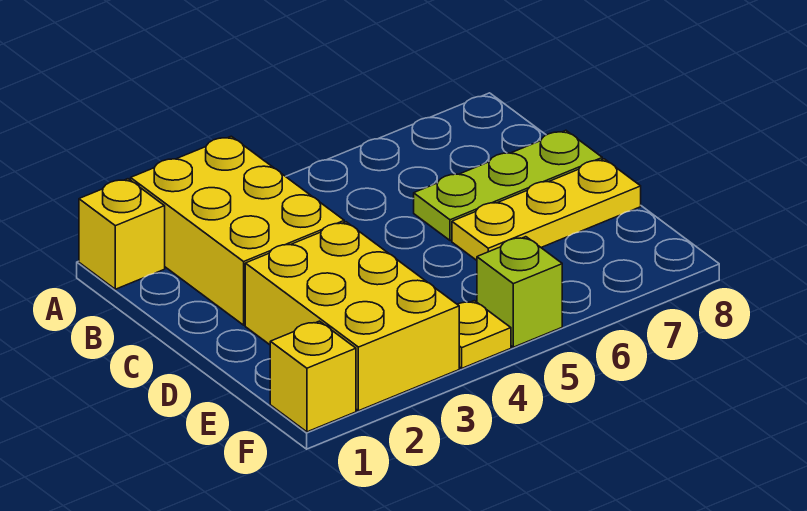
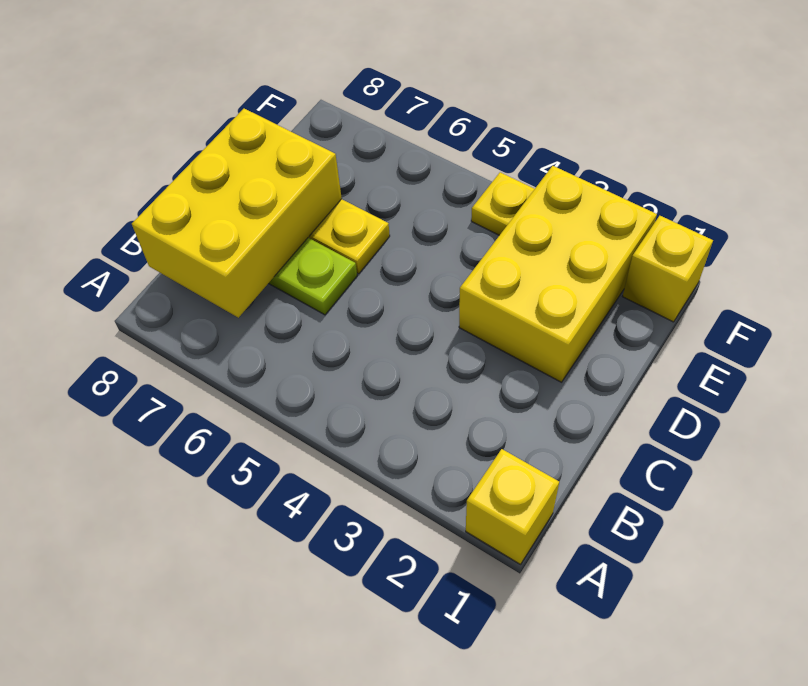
yellow brick A2:C3 level 1 -> yellow brick B7:D8 level 2
lime brick F5 level 1 -> none

